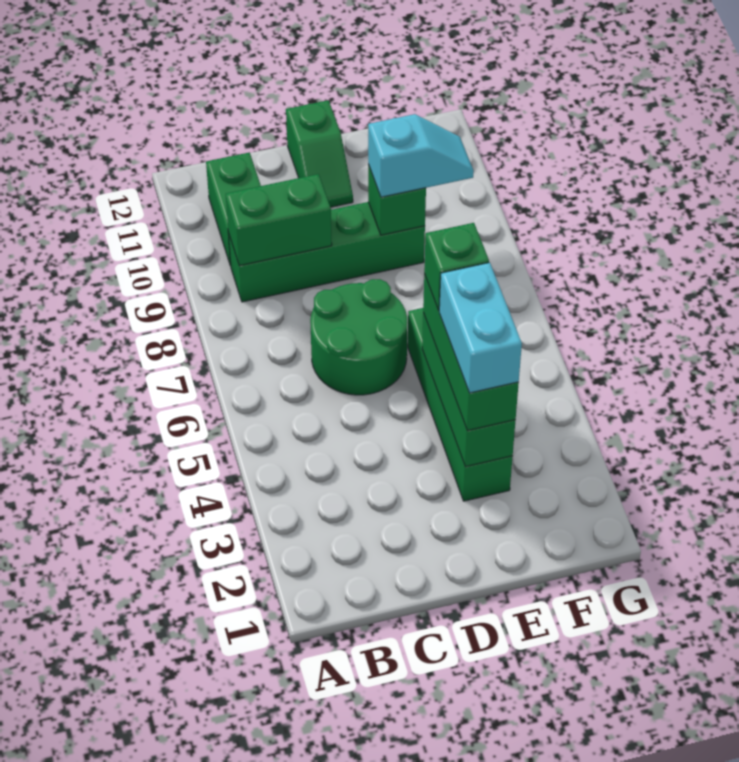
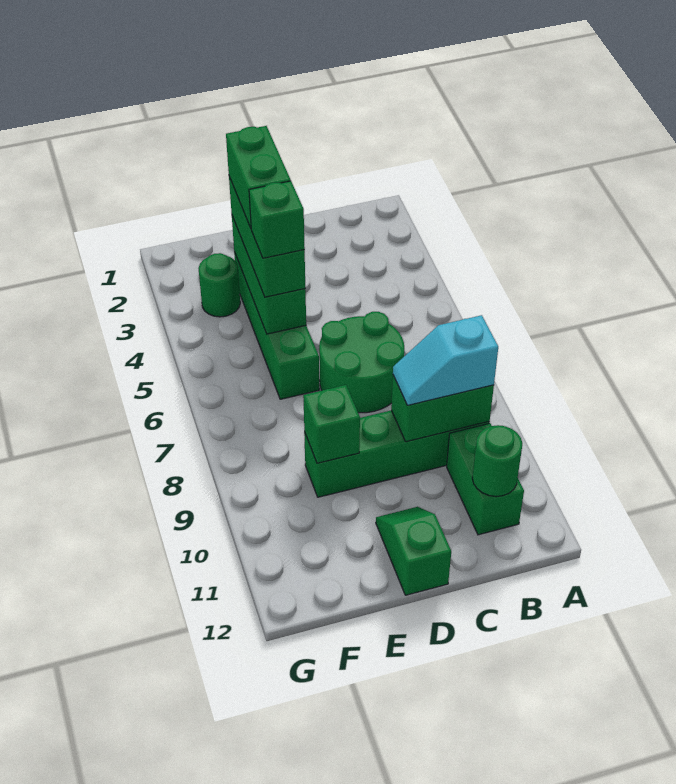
none -> green round brick B11 level 2
cyan brick E3:E4 level 4 -> green brick E3:E4 level 4
cyan slope E9:F9 level 3 top E -> cyan slope B9:C9 level 3 top B
none -> green round brick F3 level 1

